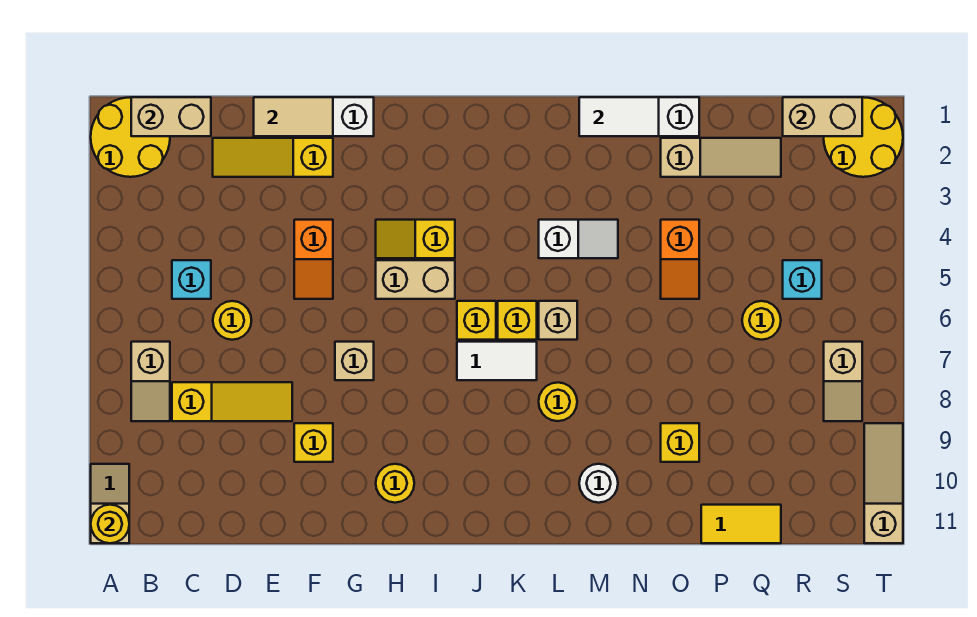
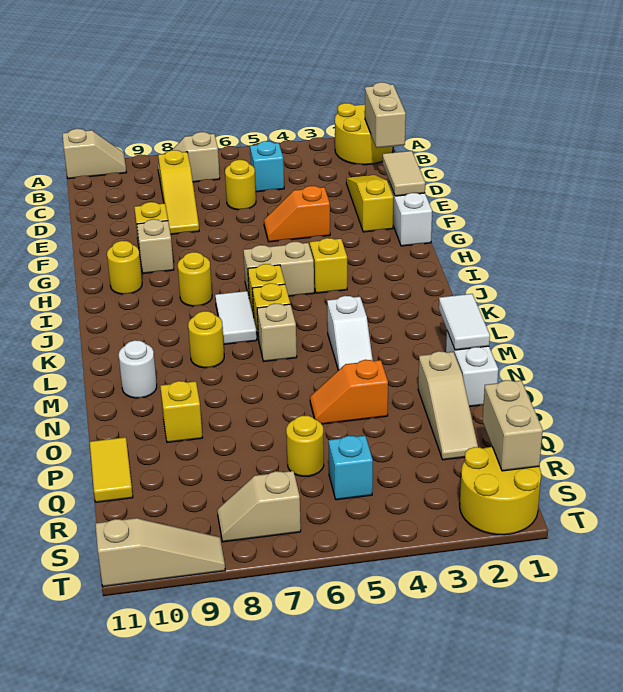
yellow round brick A11 level 2 -> yellow round brick I8 level 1
tan brick G7 level 1 -> tan brick G9 level 1
tan brick H5:I5 level 1 -> tan brick I5:I6 level 1

